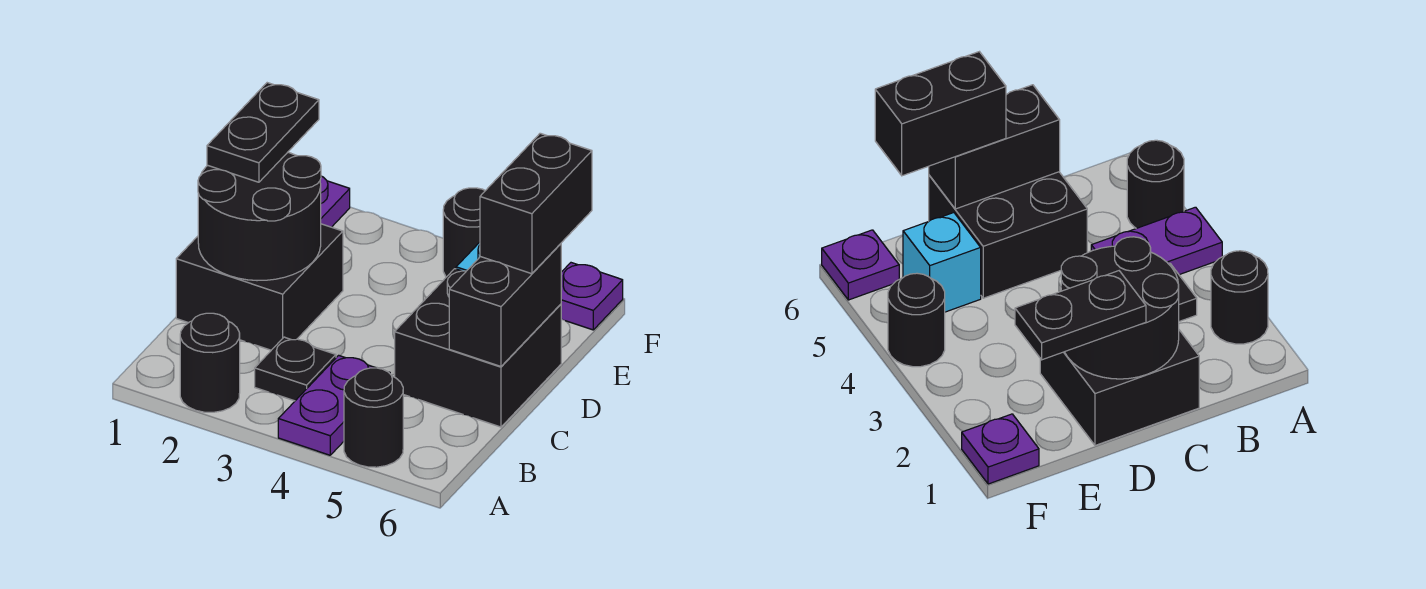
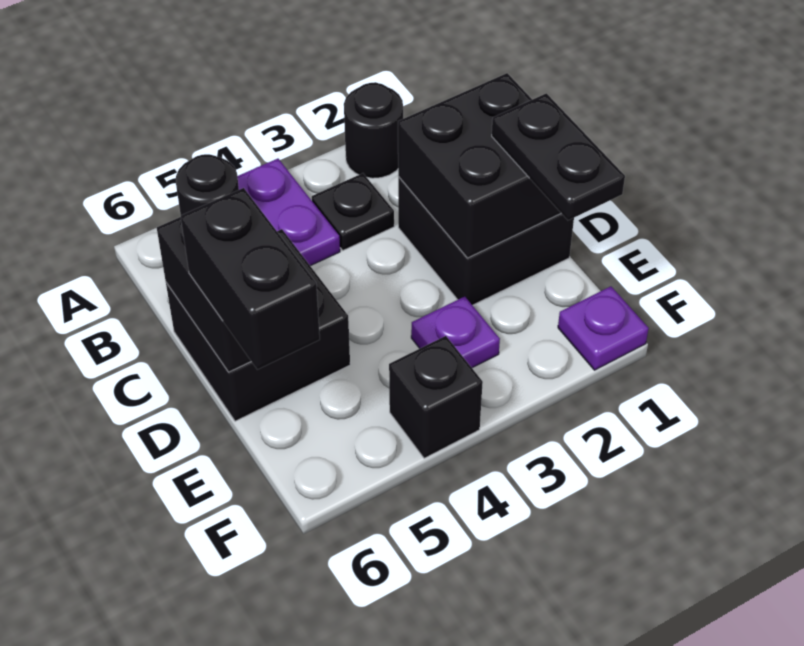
black round brick C1:D2 level 2 -> black brick C1:D2 level 2
cyan brick E5 level 1 -> none
black round brick F4 level 1 -> black brick F4 level 1
purple plate F6 level 1 -> purple plate E3 level 1

